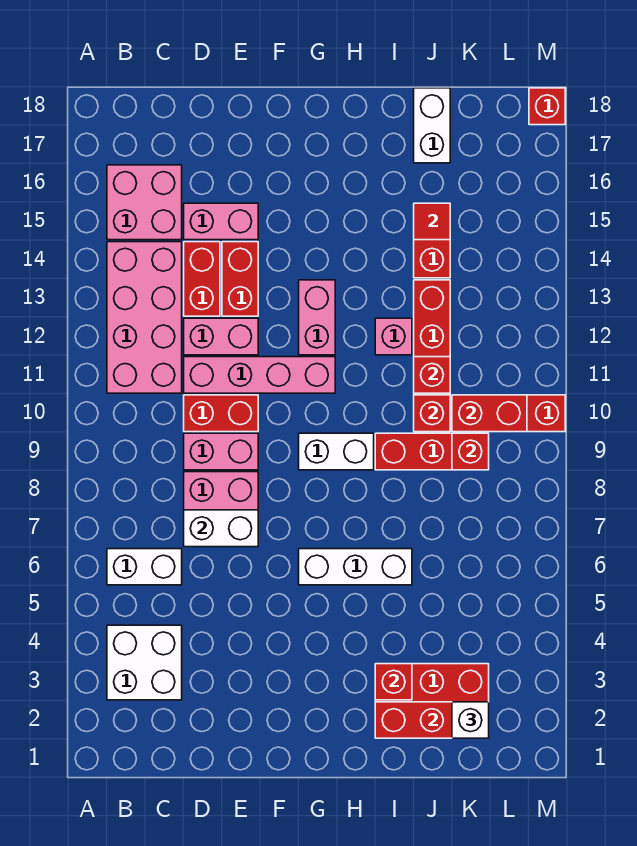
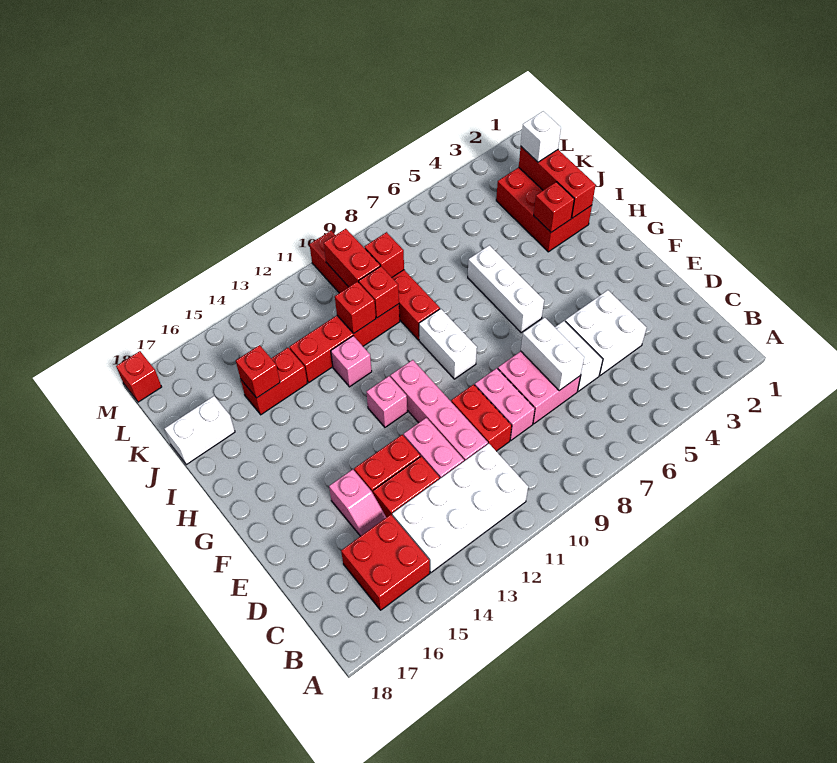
white brick B3:C4 level 1 -> white brick D4:E5 level 1
white brick B6:C6 level 1 -> white brick D6:E6 level 1
pink brick B11:C14 level 1 -> white brick B11:C14 level 1
pink brick B15:C16 level 1 -> red brick B15:C16 level 1
pink brick D15:E15 level 1 -> pink slope D15:E15 level 1 top E
pink brick G12:G13 level 1 -> pink brick G12 level 1
red tile J15 level 2 -> red brick J15 level 2

